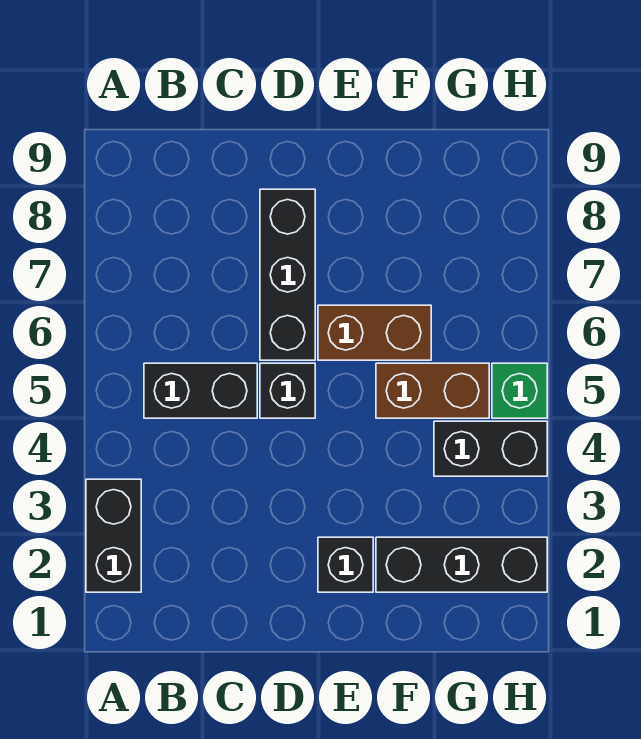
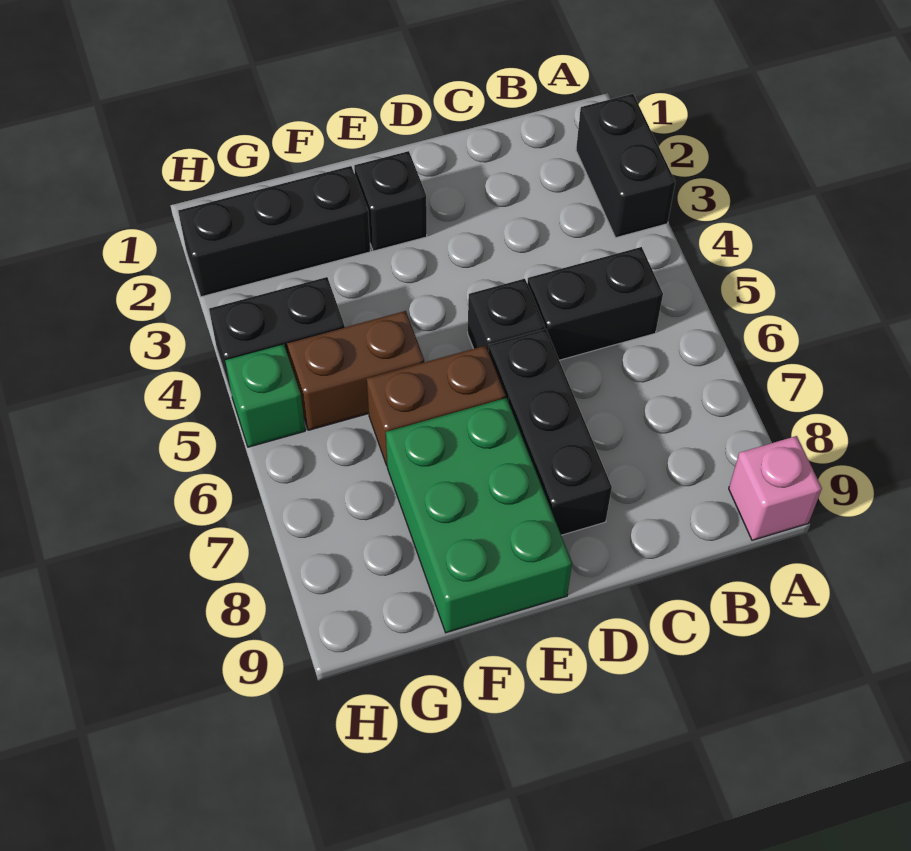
none -> pink brick A9 level 1
none -> green brick E7:F9 level 1

